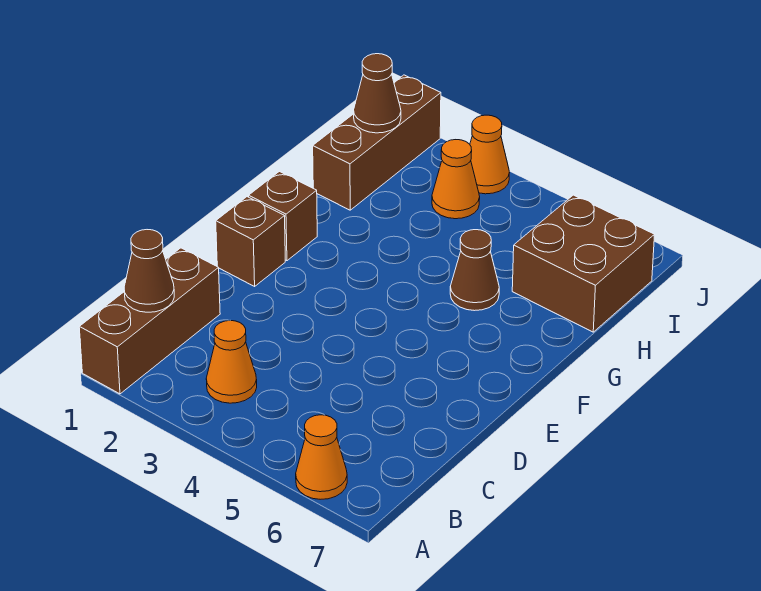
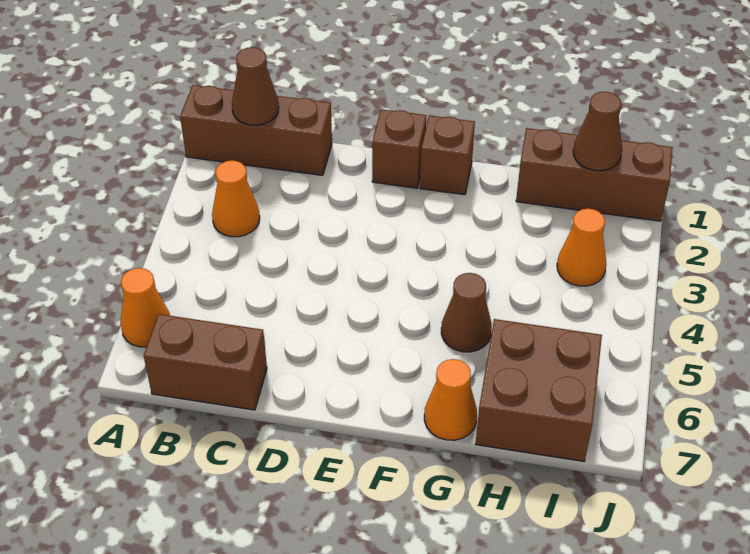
none -> brown brick B7:C7 level 1
orange cone J3 level 1 -> orange cone G7 level 1

